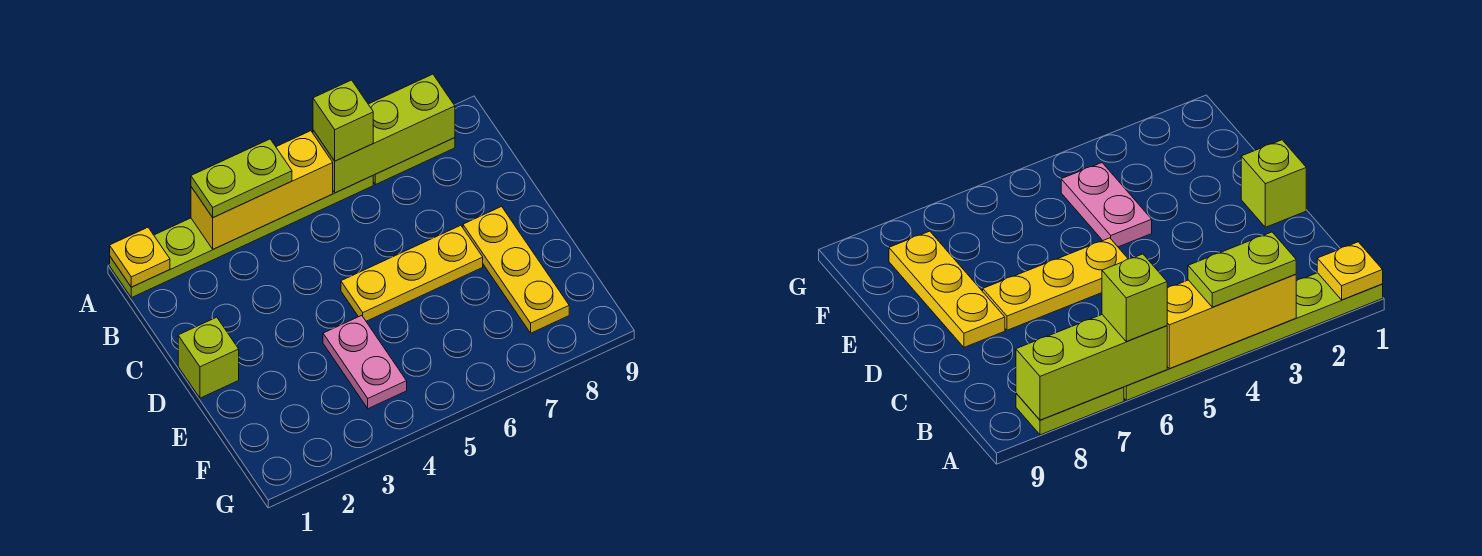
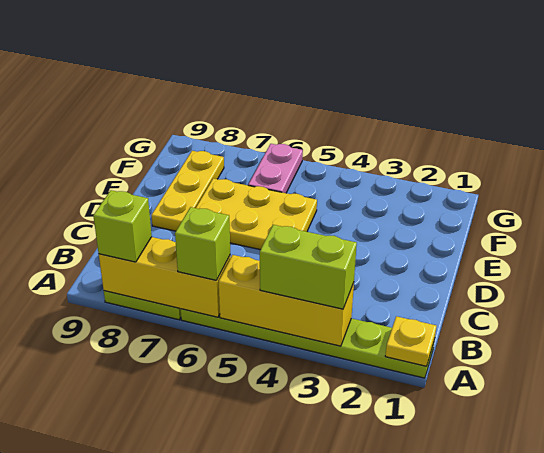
lime plate A3:A4 level 3 -> lime brick A3:A4 level 3
lime brick A6:A8 level 2 -> yellow brick A6:A8 level 2
lime brick D1 level 1 -> lime brick A8 level 3
yellow plate D5:D7 level 1 -> yellow plate D5:E7 level 1
pink plate E4:F4 level 1 -> pink plate F6:G6 level 1

